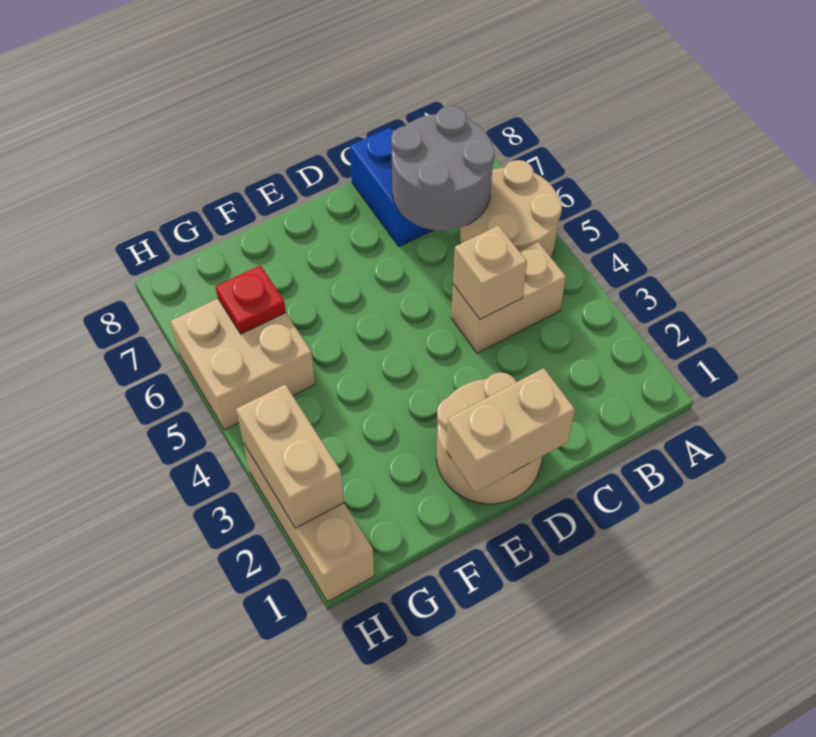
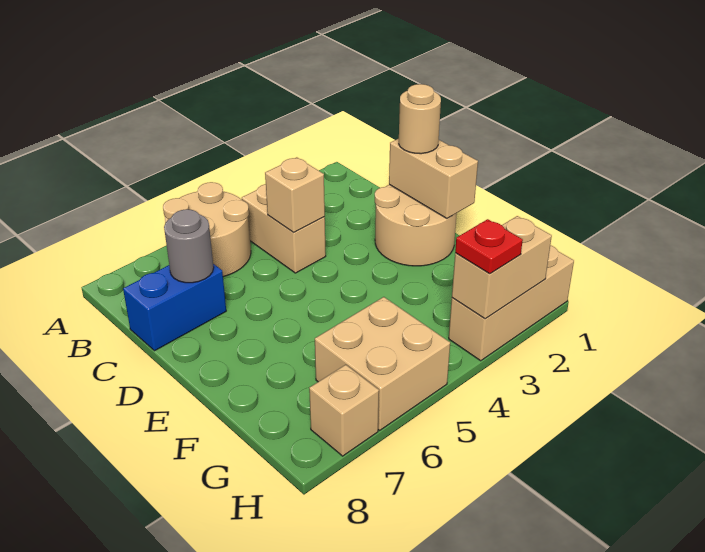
grey round brick B6:C7 level 2 -> grey round brick C7 level 2
none -> tan round brick D1 level 3
red plate G6 level 2 -> red plate H3 level 3
none -> tan brick H7 level 1

